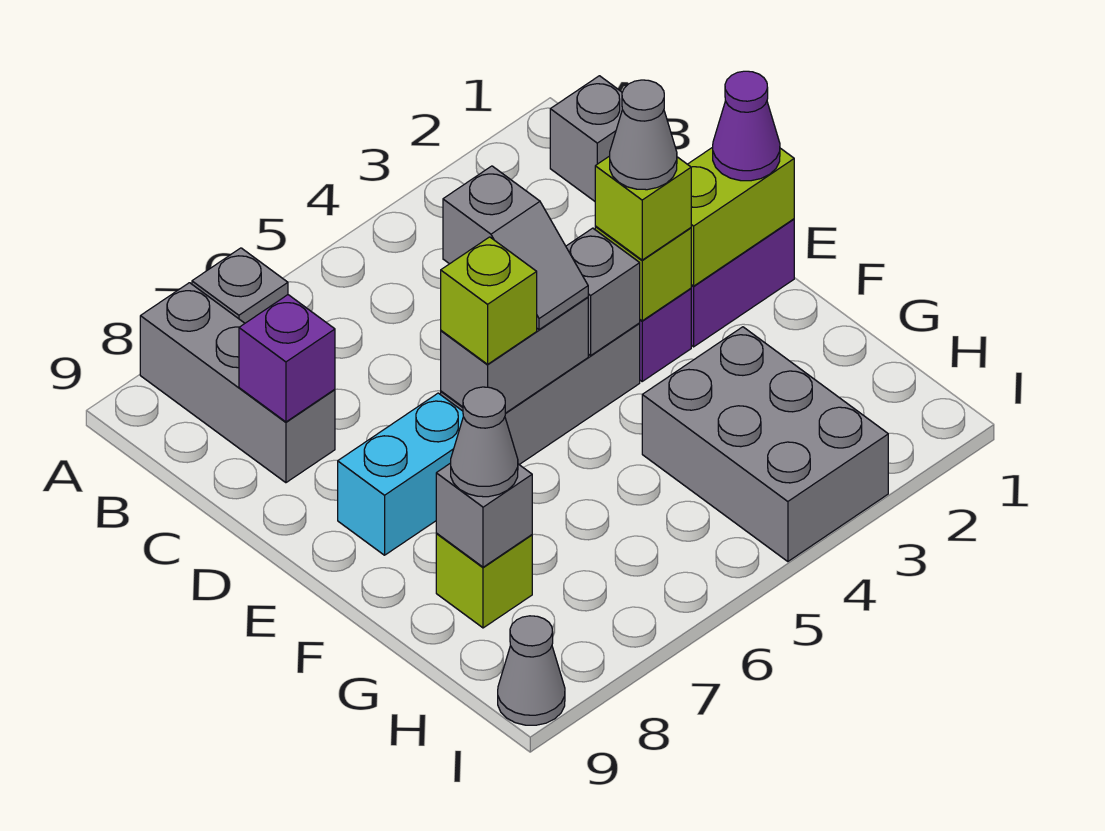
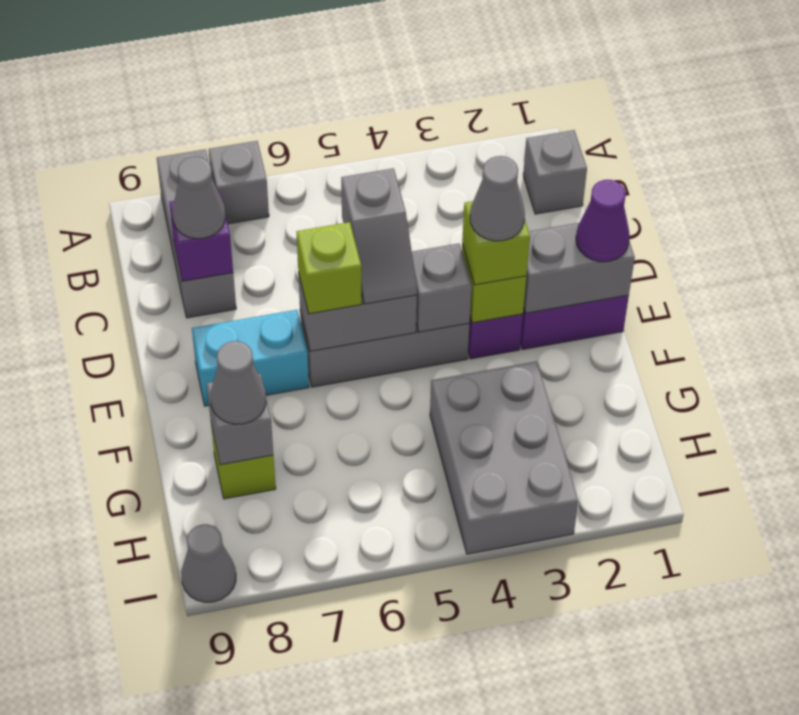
none -> grey cone C8 level 3
lime brick E1:E2 level 2 -> grey brick E1:E2 level 2

